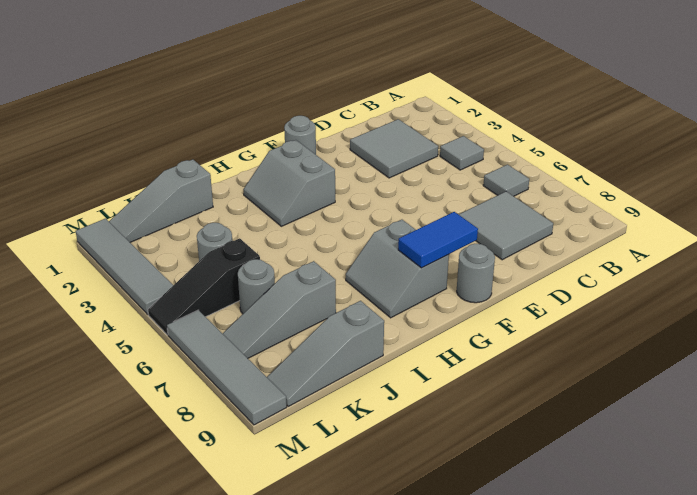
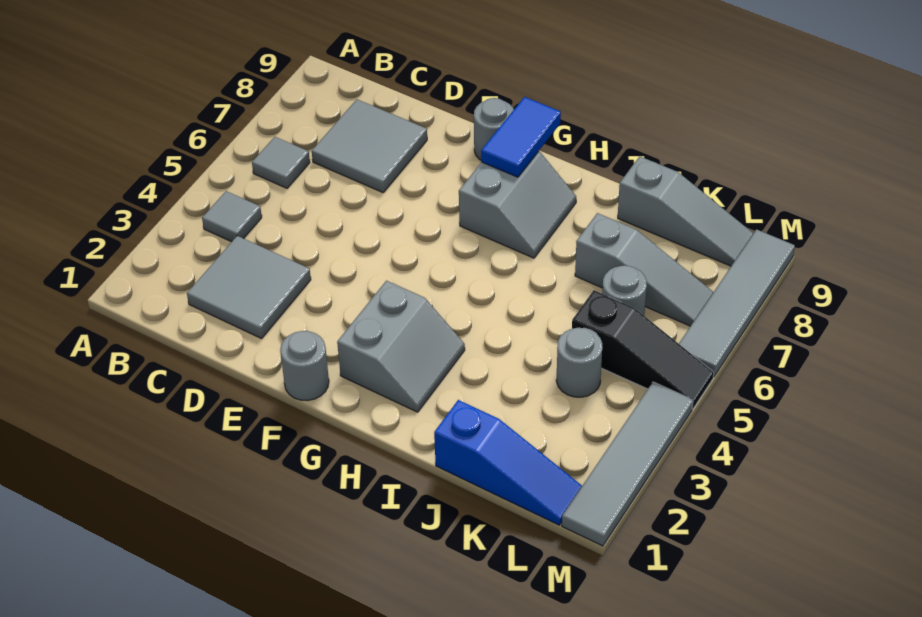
blue tile F8:G8 level 2 -> blue tile G8:G9 level 2
grey slope J1:L1 level 1 top J -> blue slope J1:L1 level 1 top J

